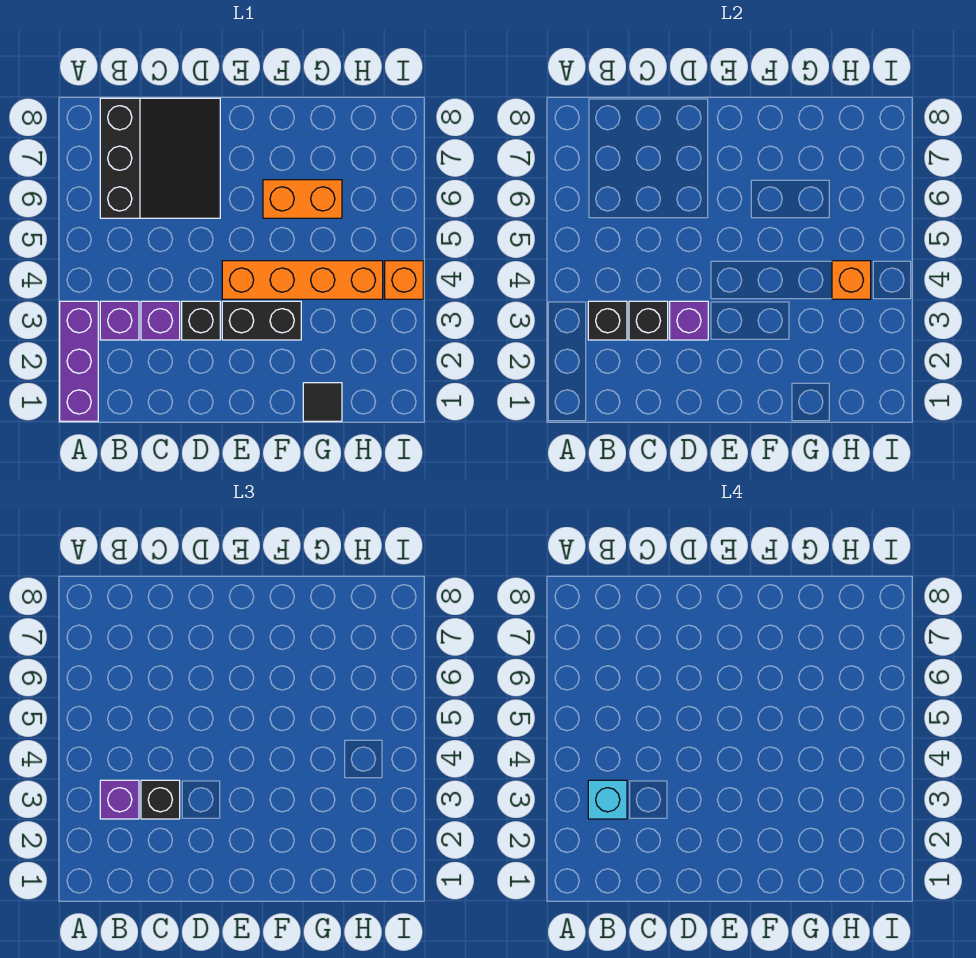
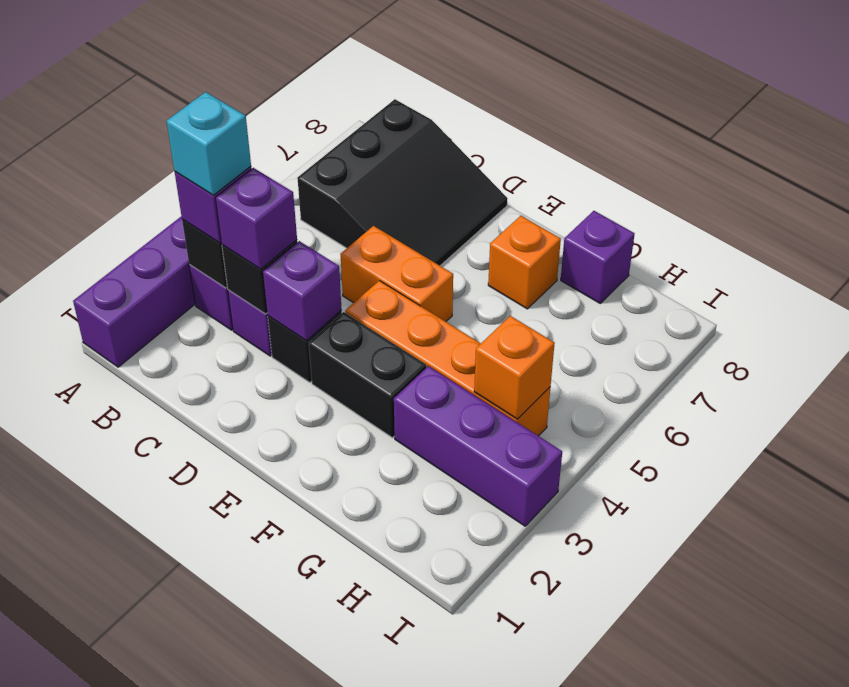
black brick C3 level 3 -> purple brick C3 level 3
orange brick F6:G6 level 1 -> orange brick D5:E5 level 1
black tile G1 level 1 -> none
none -> purple brick G3:I3 level 1
none -> purple brick G8 level 1
orange brick I4 level 1 -> orange brick F7 level 1

